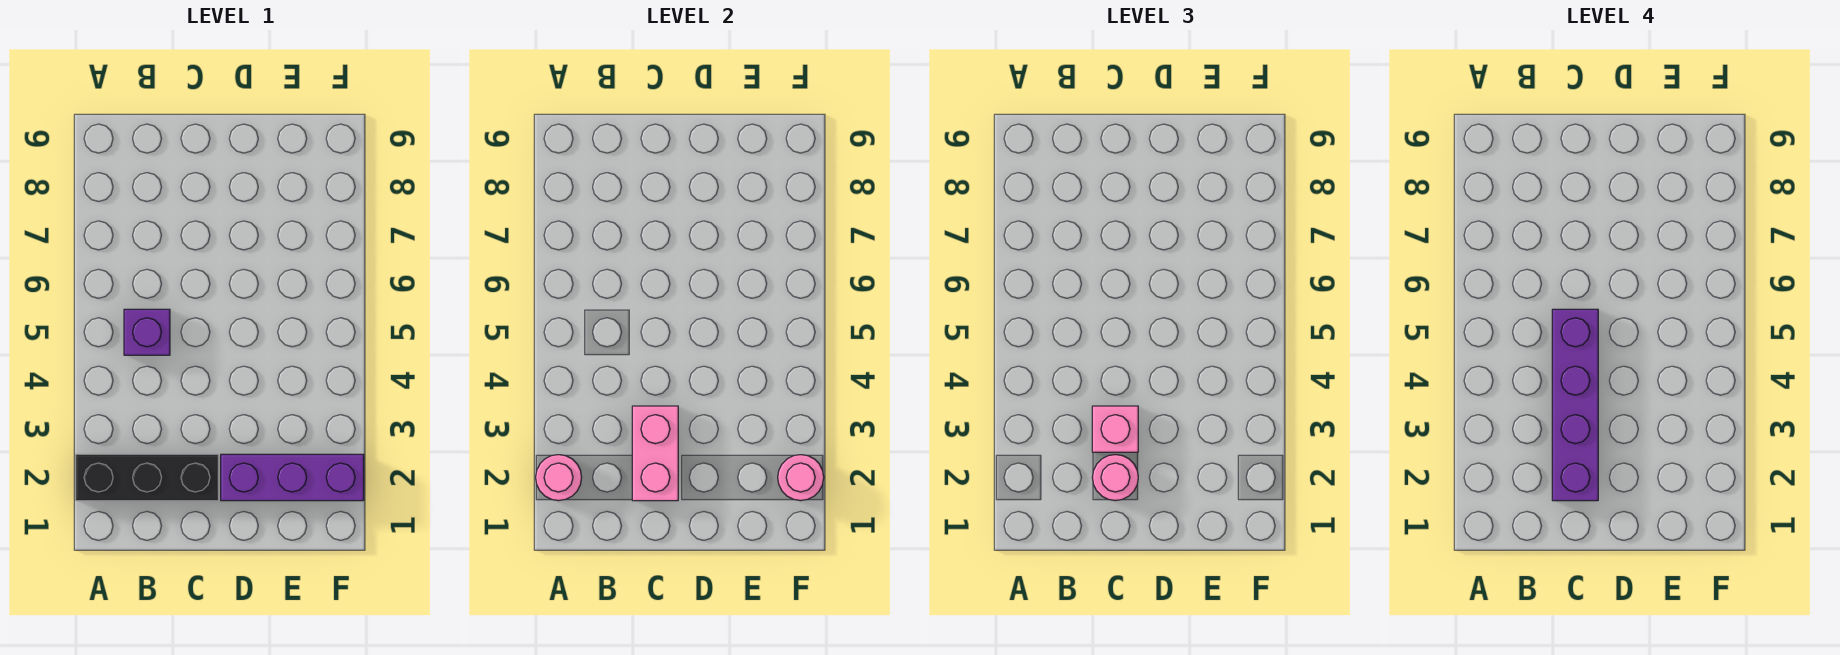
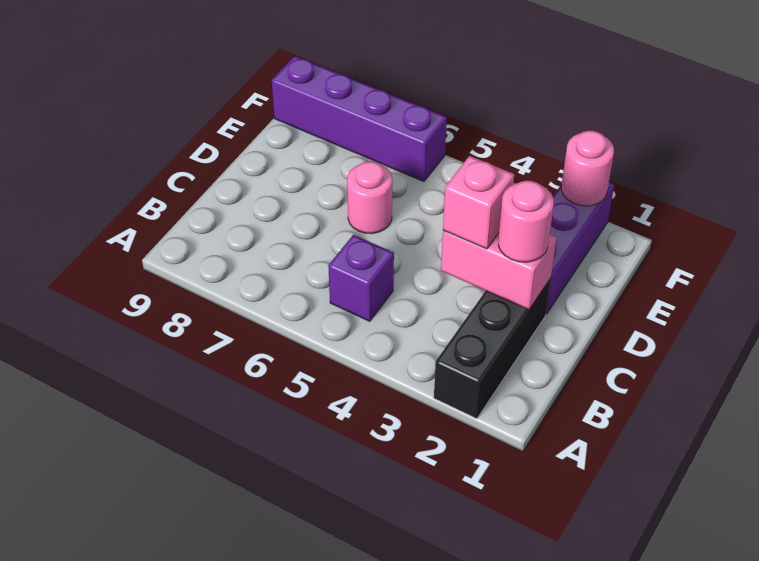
pink round brick A2 level 2 -> pink round brick D6 level 1
purple brick C2:C5 level 4 -> purple brick F6:F9 level 1

